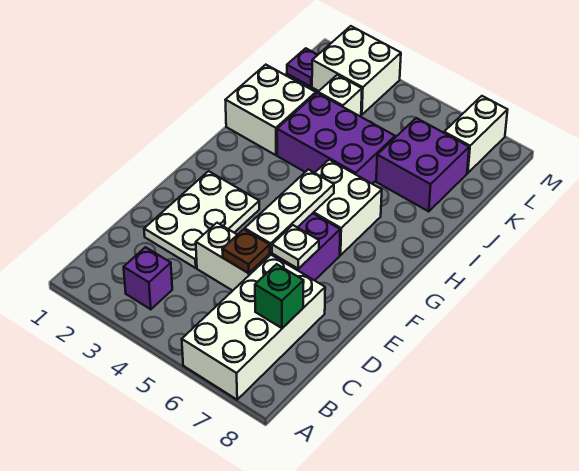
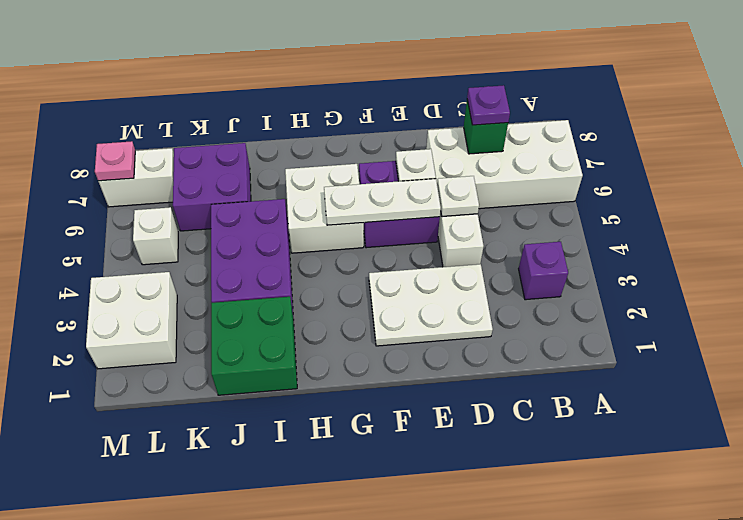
brown plate D5 level 2 -> white plate D5 level 2
white brick I1:J2 level 1 -> green brick I1:J2 level 1
white brick K3 level 1 -> white brick L5 level 1
purple plate L1 level 1 -> purple plate C7 level 3
none -> pink plate M7 level 2

